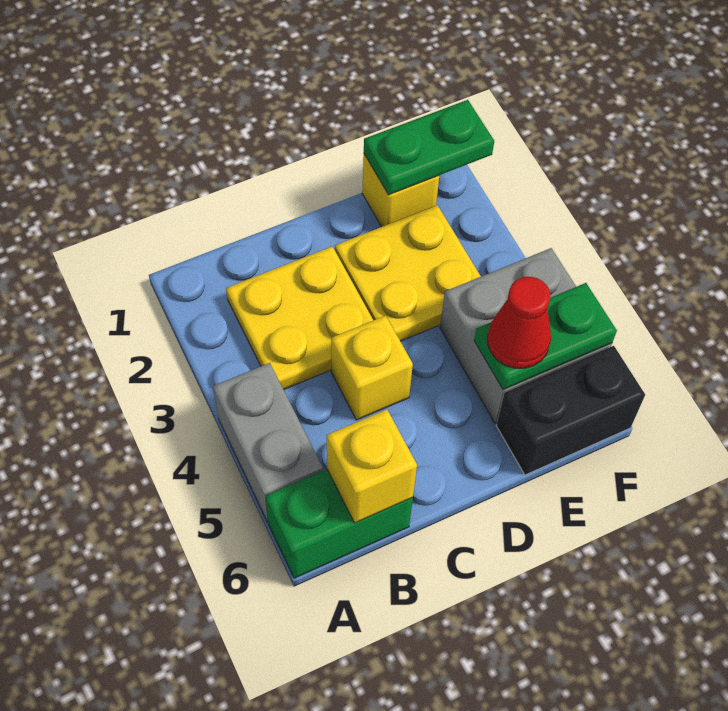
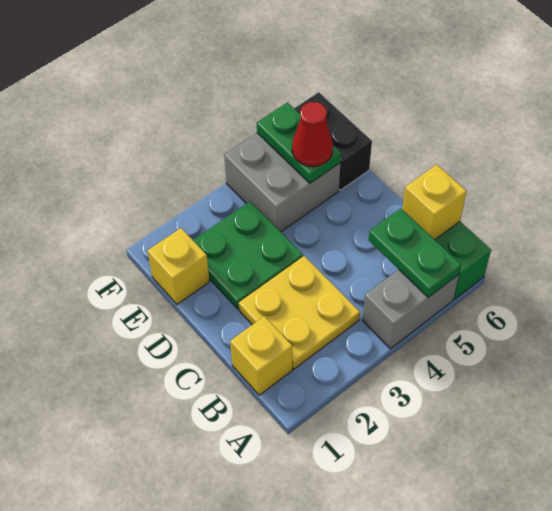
yellow brick C4 level 1 -> yellow brick B1 level 1
yellow plate D2:E3 level 1 -> green plate D2:E3 level 1
green plate E1:F1 level 2 -> green plate A5:B5 level 2

